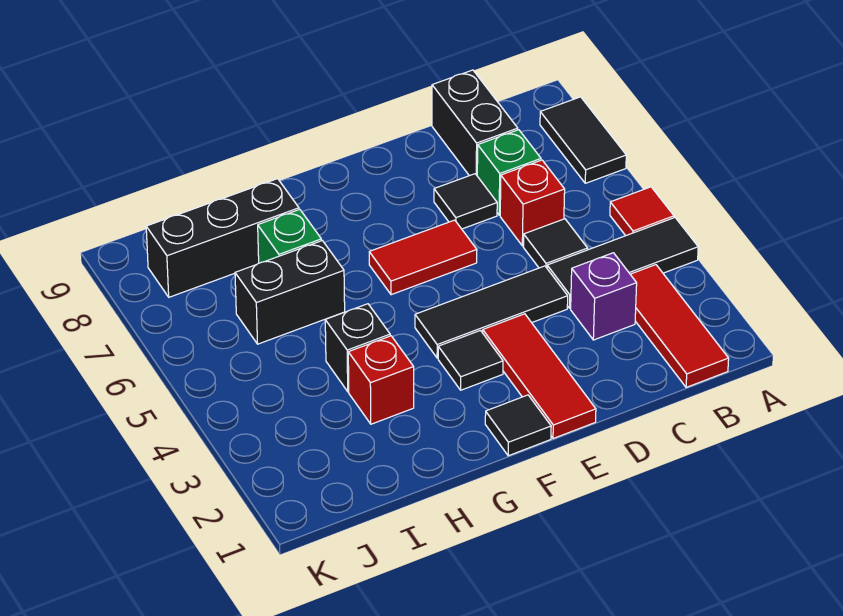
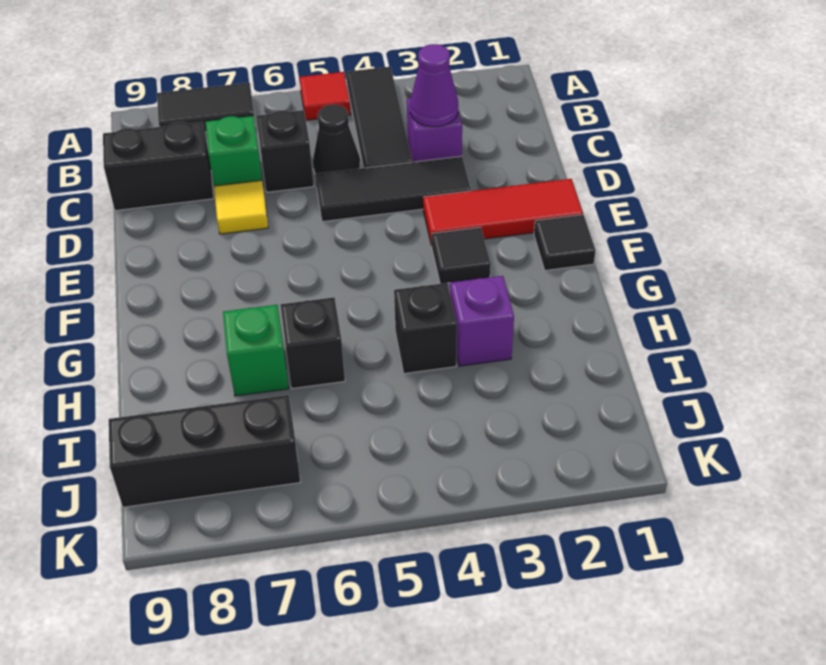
red tile B1:B3 level 1 -> none
none -> purple cone C3 level 2
black tile C5 level 1 -> black cone C5 level 1
red brick C6 level 1 -> black brick C6 level 1
black tile D4:F4 level 1 -> black tile D3:D5 level 1
black tile D7 level 1 -> yellow tile D7 level 1
red tile E6:F6 level 1 -> none
red brick H3 level 1 -> purple brick H3 level 1
black brick H6:I6 level 1 -> black brick H6 level 1
black brick H8:J8 level 1 -> black brick J7:J9 level 1

